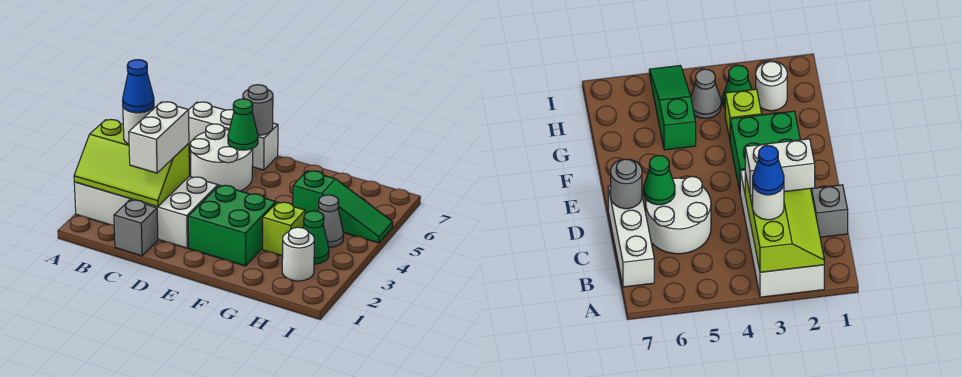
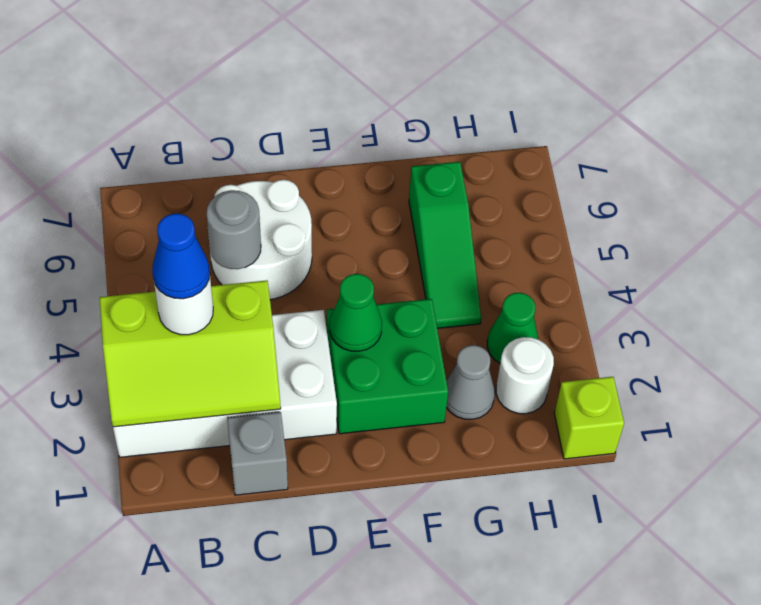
white brick B7:D7 level 1 -> none
white brick C2:C3 level 3 -> none
green cone D6 level 2 -> green cone E3 level 2
grey round brick D7 level 2 -> grey round brick C5 level 2
lime brick G3 level 1 -> lime brick I1 level 1
green slope G5:I5 level 1 top G -> green slope G4:G6 level 1 top 6
grey cone H4 level 1 -> grey cone G2 level 1

